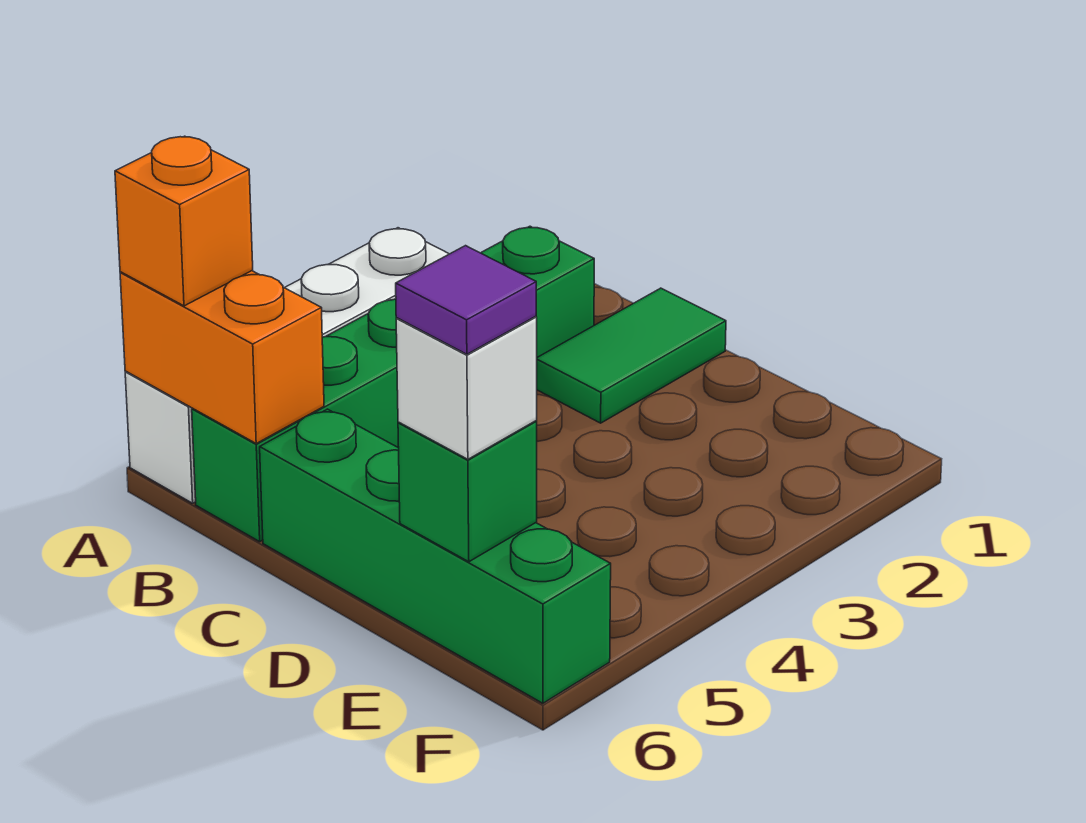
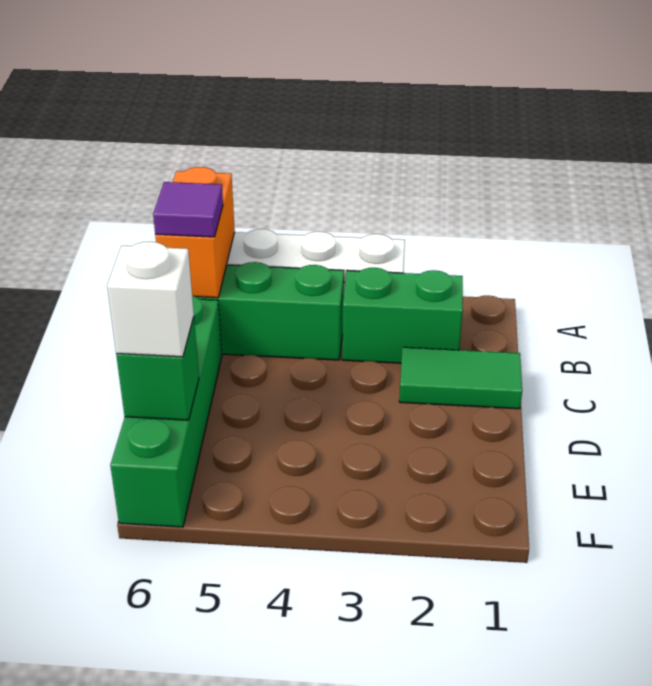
orange brick A6 level 3 -> none
purple tile E6 level 4 -> purple tile B6 level 3

